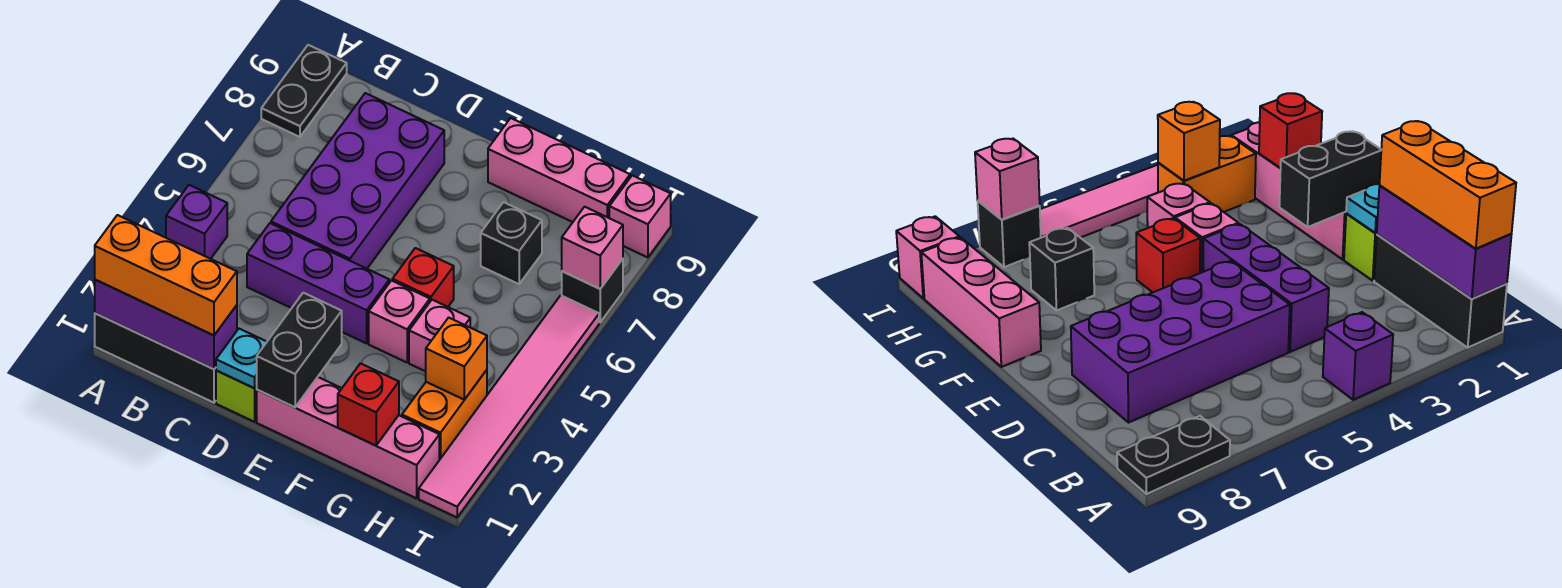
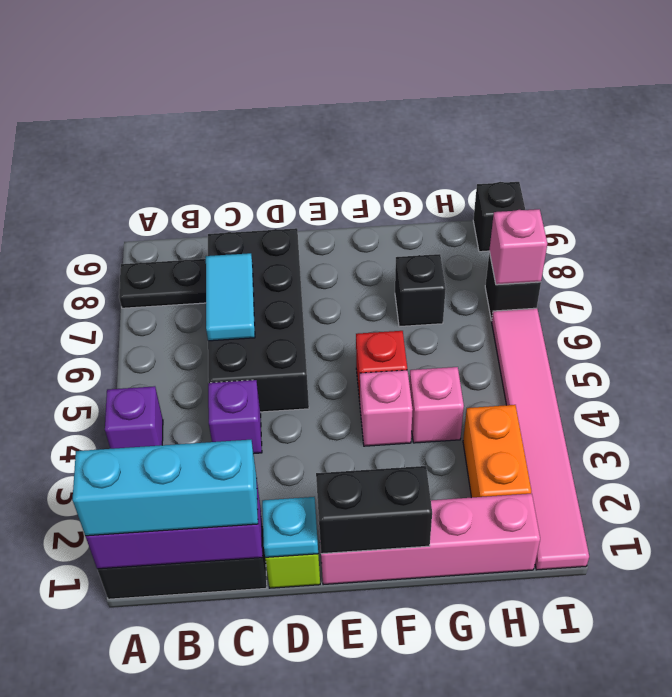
orange brick A1:C1 level 3 -> cyan brick A1:C1 level 3
black plate A8:A9 level 1 -> black plate A8:B8 level 1
purple brick C4:E4 level 1 -> purple brick C4 level 1
purple brick C5:D8 level 1 -> black brick C5:D8 level 1
none -> cyan tile C6:C7 level 2
black brick E1:E2 level 2 -> black brick E1:F1 level 2
pink brick F9:H9 level 1 -> none
red brick G1 level 2 -> none
orange brick H3 level 2 -> none
pink brick I9 level 1 -> black brick I9 level 1

